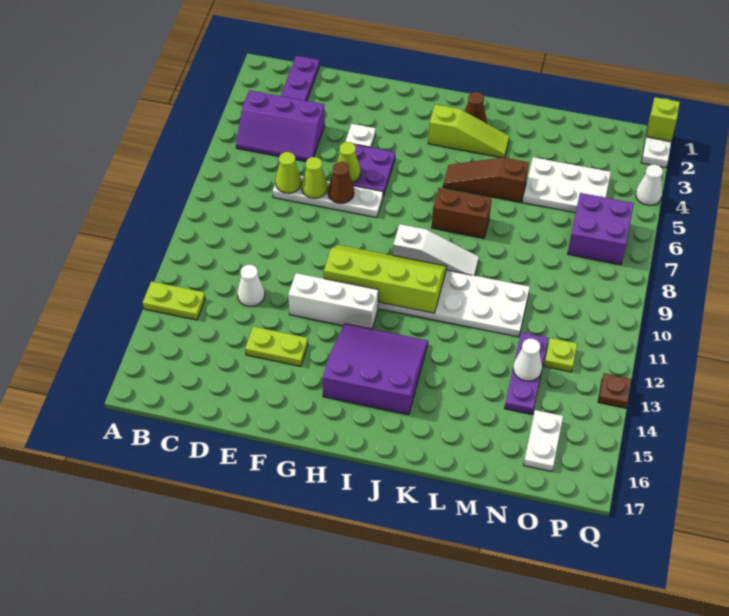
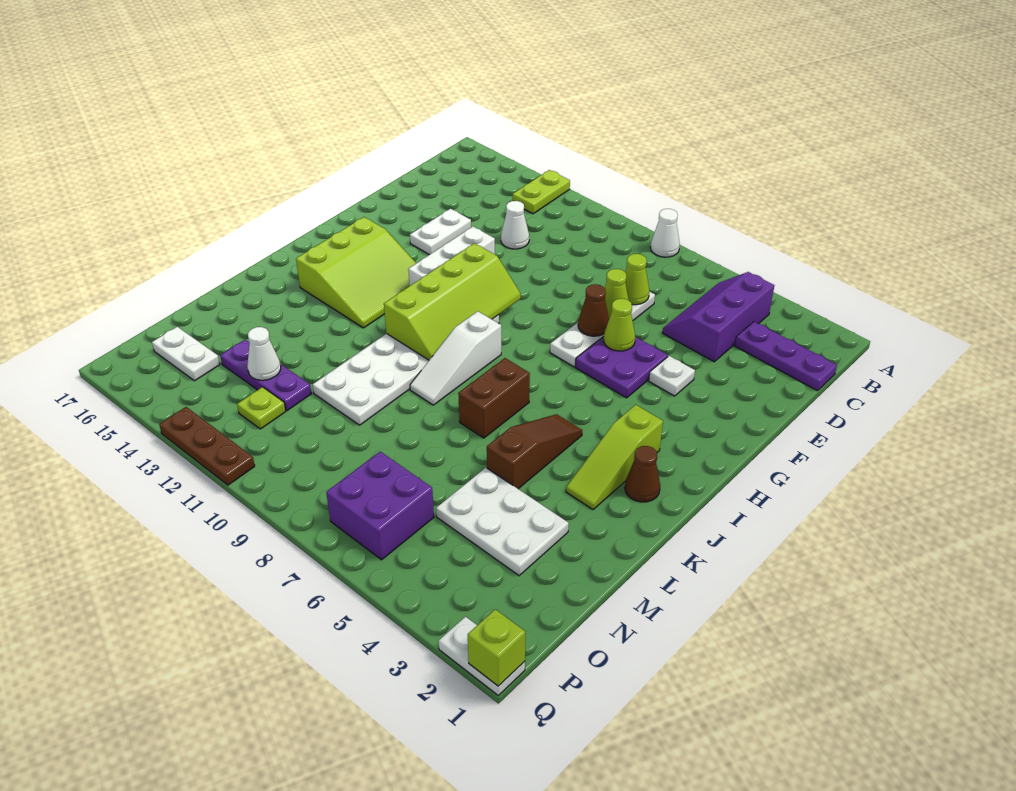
lime plate E14:F14 level 1 -> white plate E14:F14 level 1
purple slope H13:J15 level 1 top 15 -> lime slope H13:J15 level 1 top 15
white plate M4:O5 level 1 -> white plate M3:N5 level 1
white cone Q4 level 1 -> white cone A8 level 1
brown plate Q13 level 1 -> brown plate Q11:Q13 level 1

